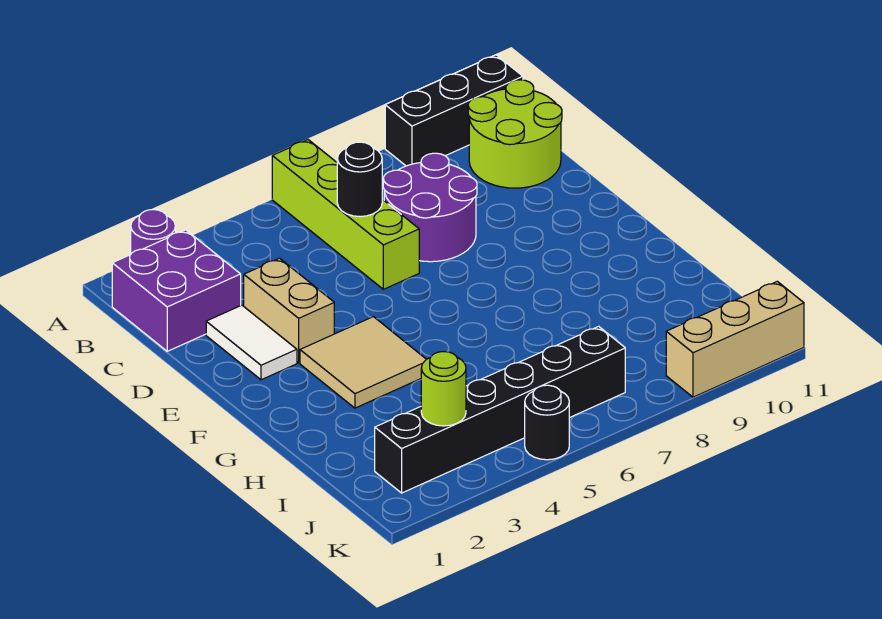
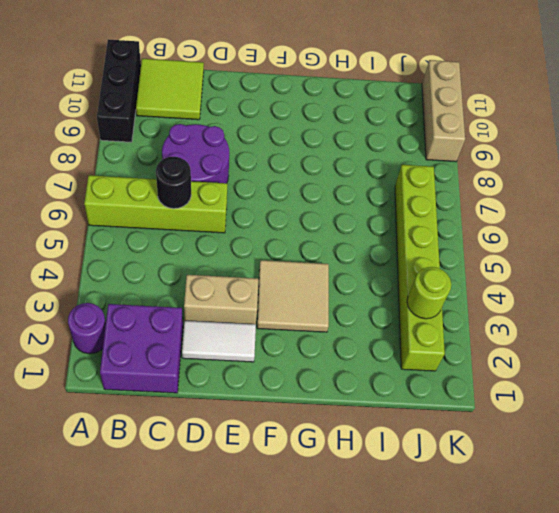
lime round brick B10:C11 level 1 -> lime tile B10:C11 level 1
black brick J2:J7 level 1 -> lime brick J2:J7 level 1
black round brick K5 level 1 -> none

